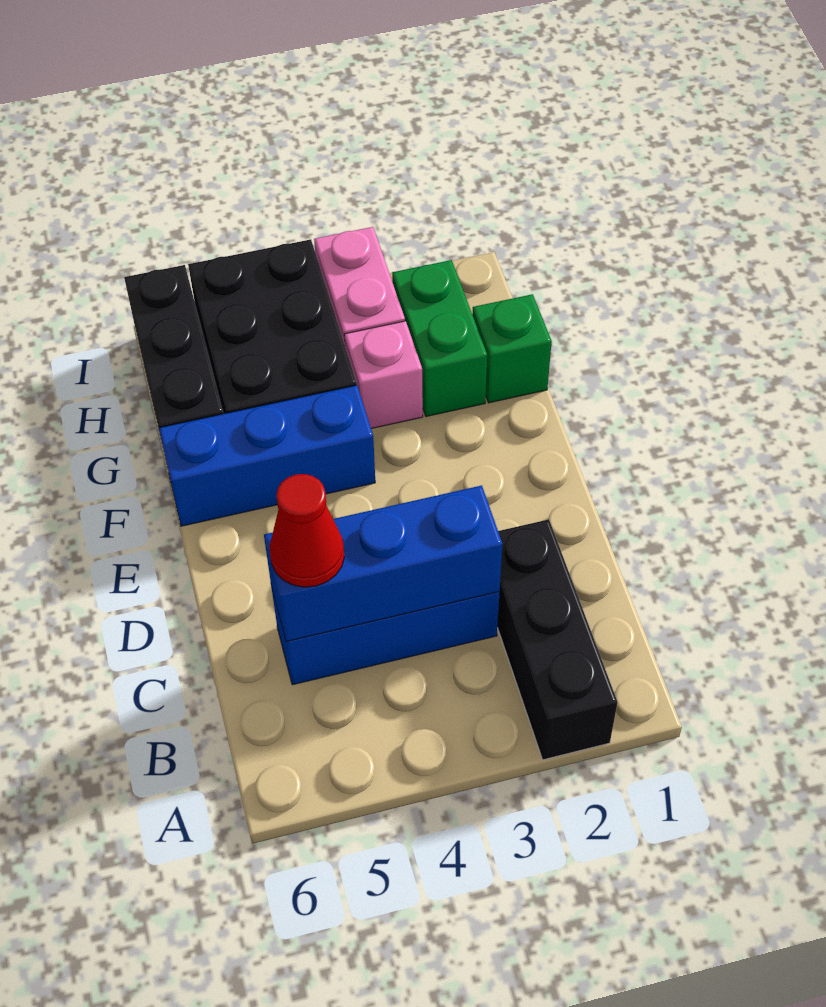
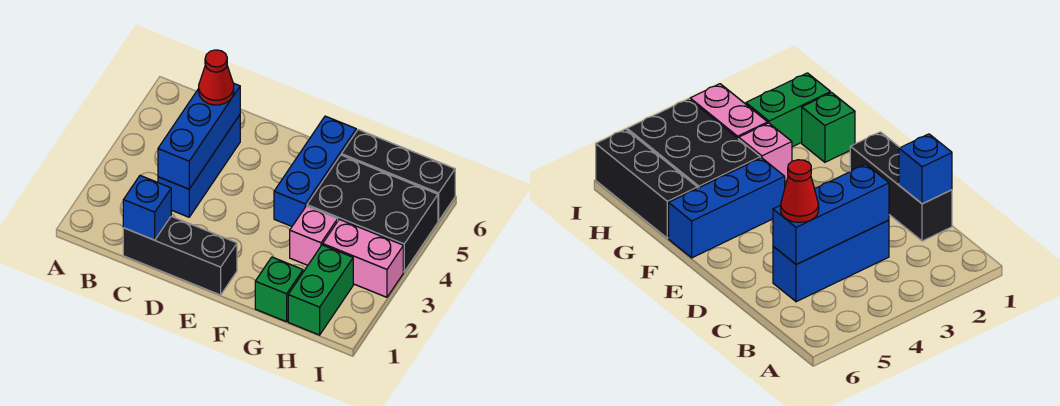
black brick A2:C2 level 1 -> black brick C1:E1 level 1
none -> blue brick C1 level 2
green brick G2:H2 level 1 -> green brick H1:H2 level 1

